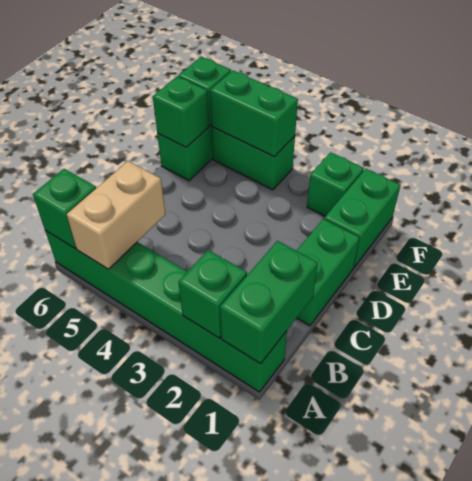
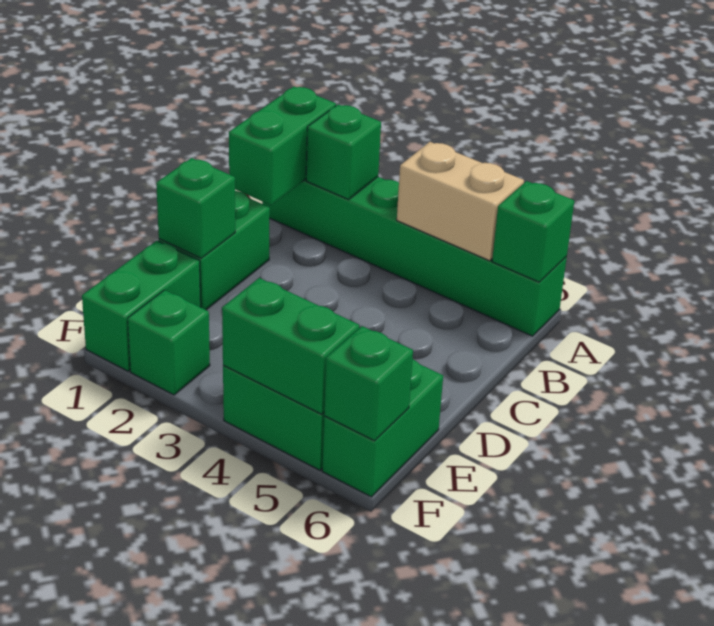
tan brick A5:B5 level 2 -> tan brick A4:A5 level 2
green brick E6 level 2 -> green brick D1 level 2

